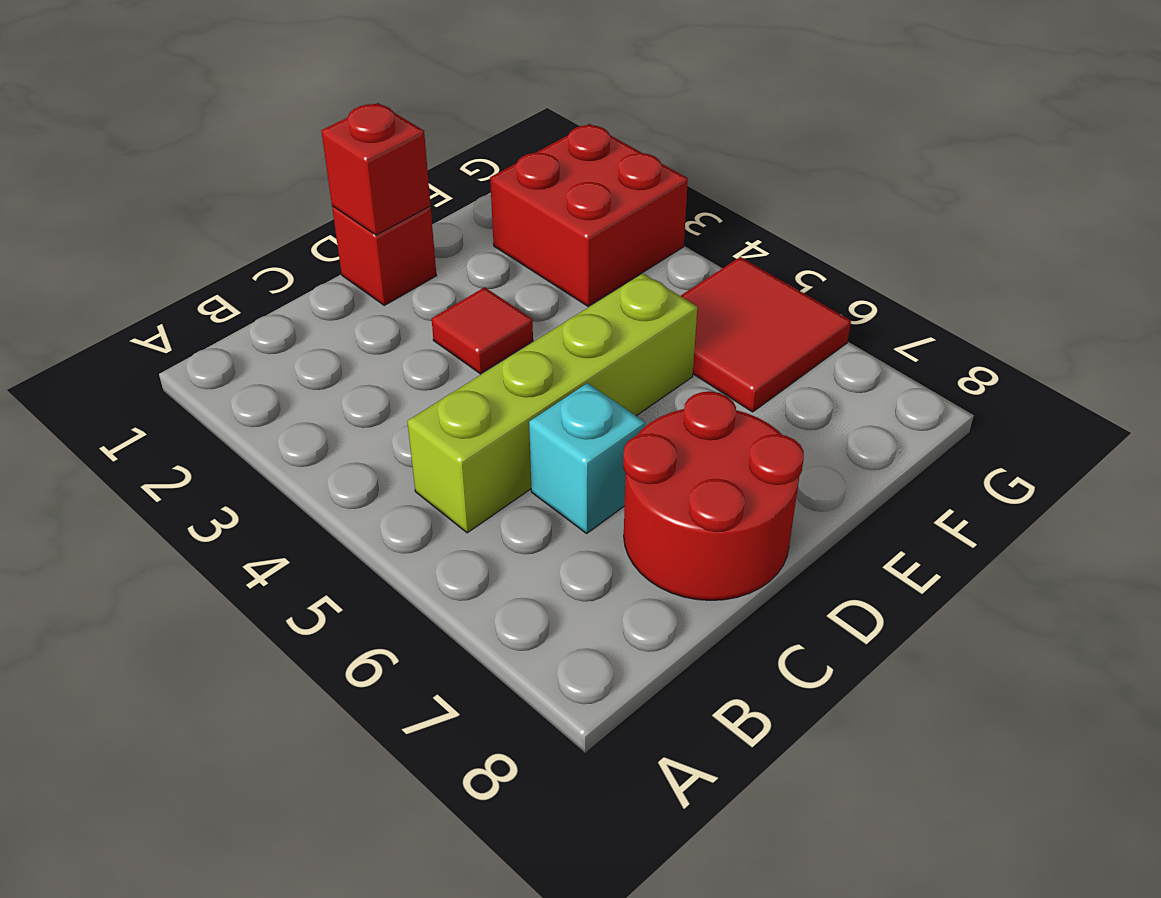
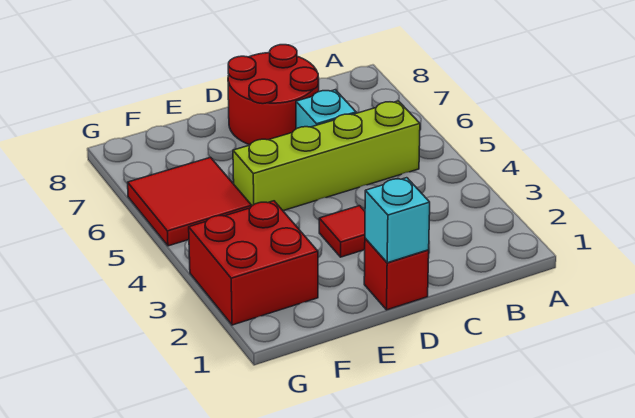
red brick D1 level 2 -> cyan brick D1 level 2

